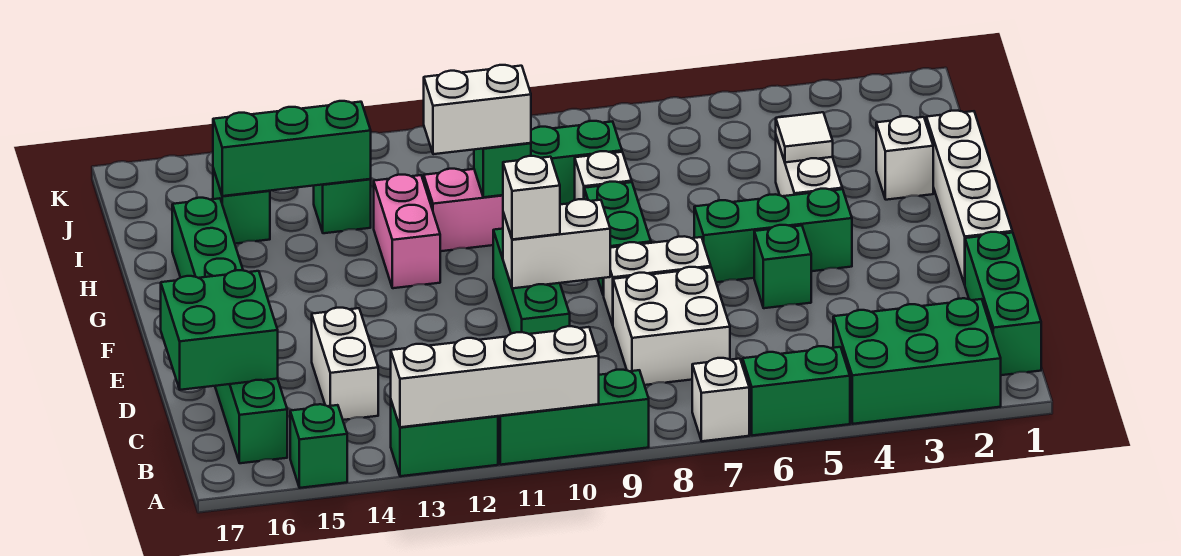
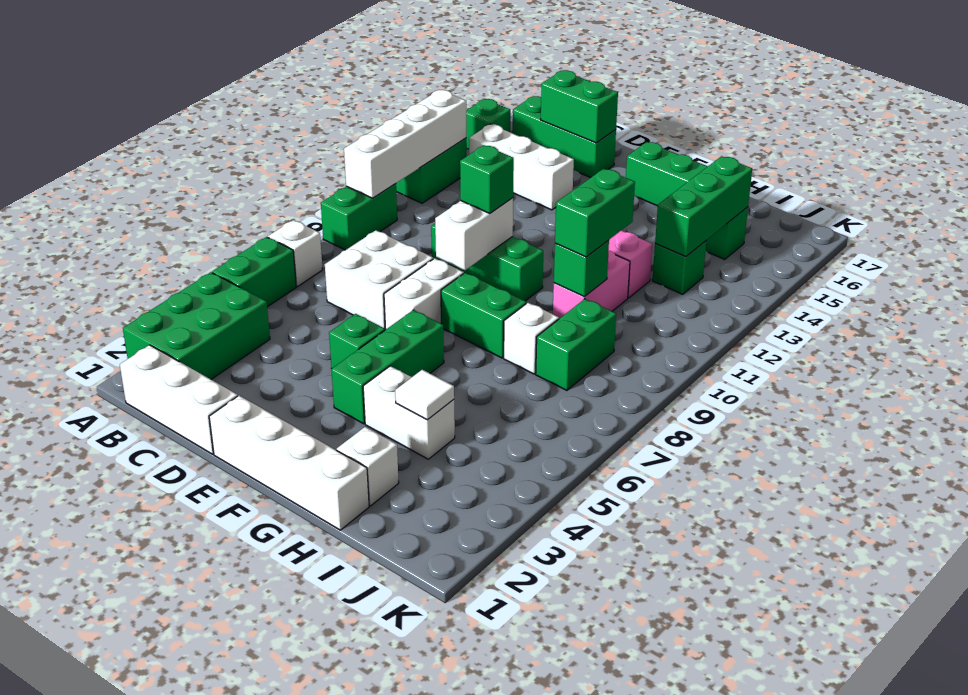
green brick A9:A11 level 1 -> green brick A9:A10 level 1
green brick B1:D1 level 1 -> white brick B1:D1 level 1
white brick C14:D14 level 1 -> white brick B14:D14 level 1
green brick C16:D17 level 2 -> green brick C16:D16 level 2
white brick E10 level 3 -> green brick E10 level 3
white brick H10:H11 level 3 -> green brick H10:H11 level 3

